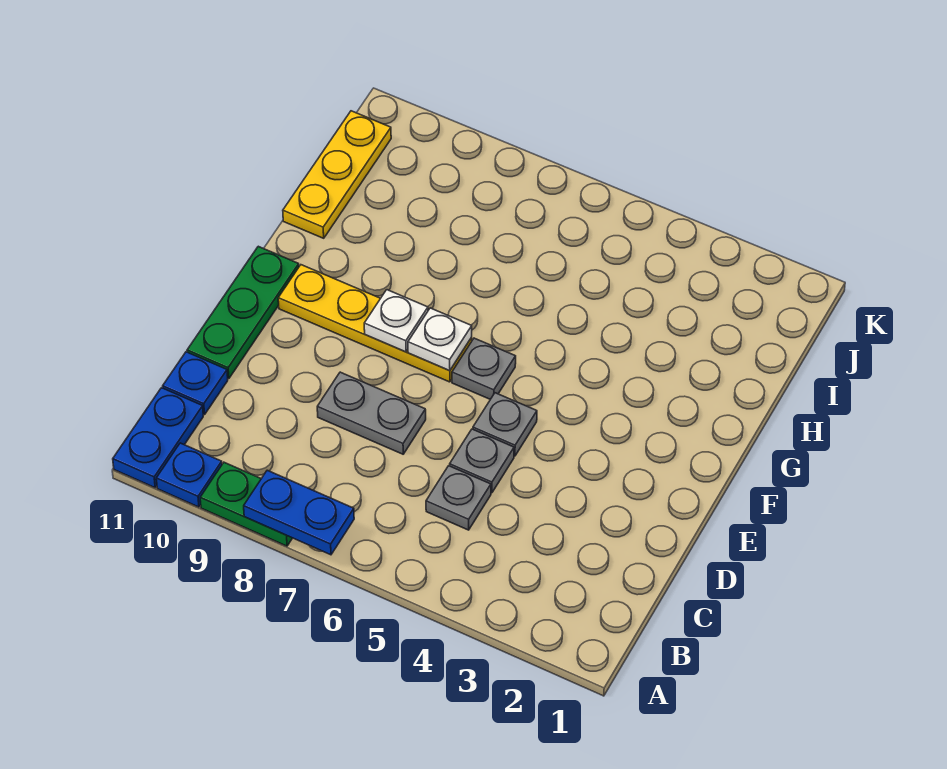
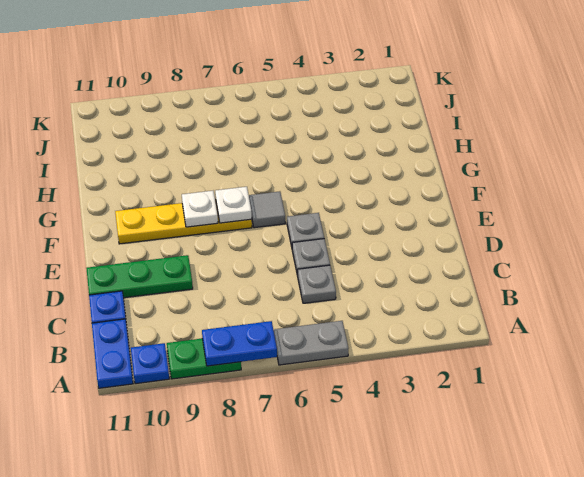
grey plate D7:D8 level 1 -> grey plate A5:A6 level 1
green plate D11:F11 level 1 -> green plate D9:D11 level 1
grey plate F6 level 1 -> grey tile F6 level 1
yellow plate H11:J11 level 1 -> none

